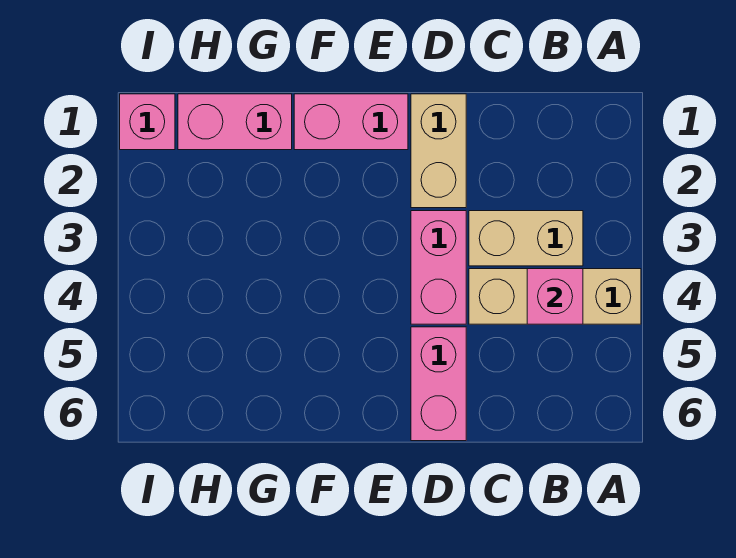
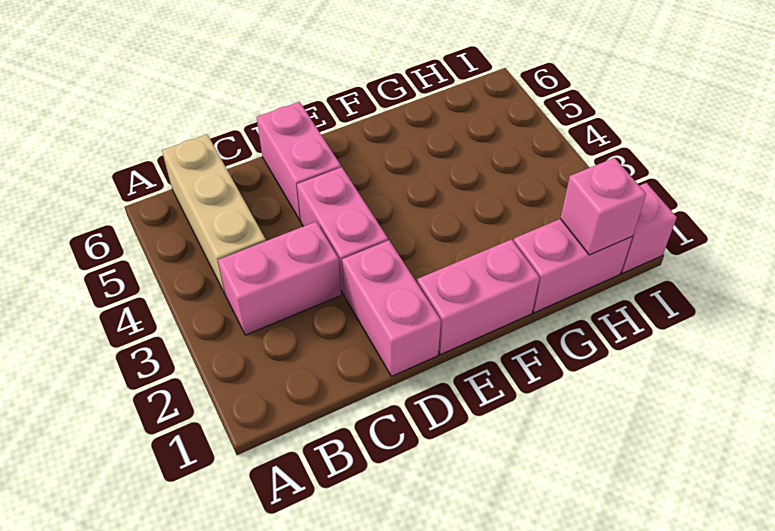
tan brick A4:C4 level 1 -> tan brick B4:B6 level 1
tan brick B3:C3 level 1 -> pink brick B3:C3 level 1
pink brick B4 level 2 -> pink brick H1 level 2
tan brick D1:D2 level 1 -> pink brick D1:D2 level 1

